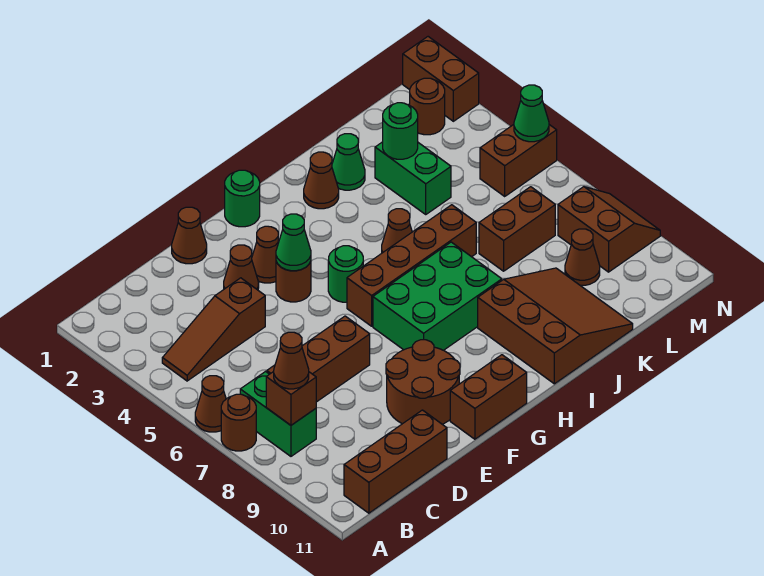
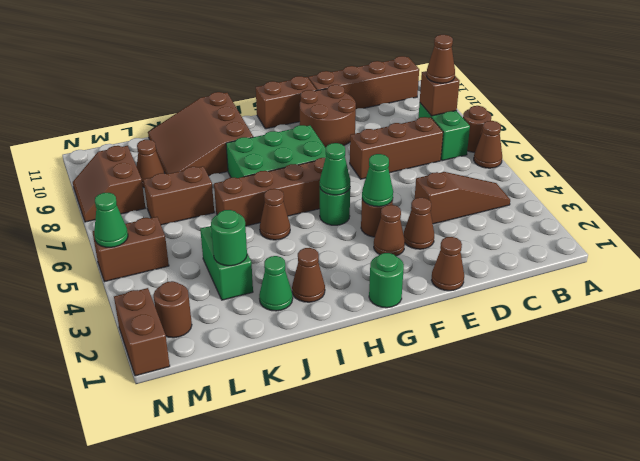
brown brick B11:D11 level 1 -> brown brick B11:E11 level 1
none -> green cone G5 level 2

